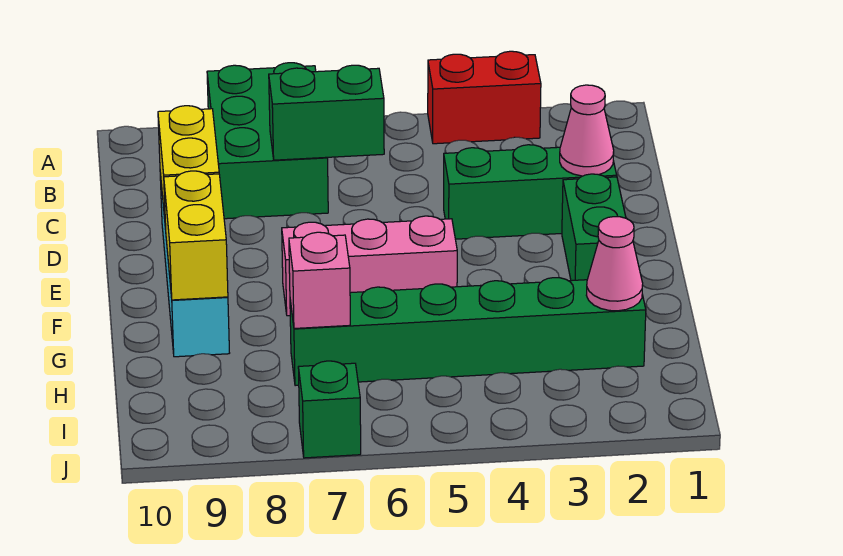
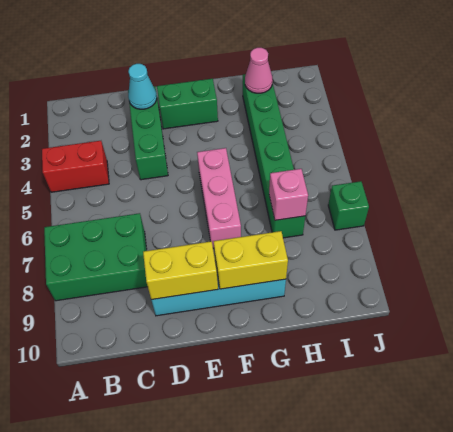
red brick A3:A4 level 1 -> red brick A4:B4 level 1
green brick C6:C7 level 2 -> none
pink cone D2 level 2 -> cyan cone D2 level 2

